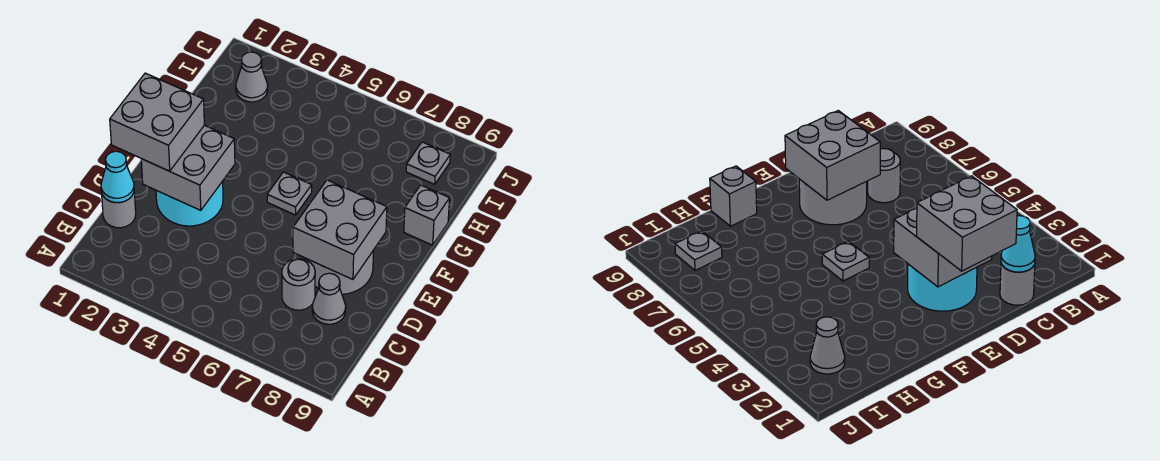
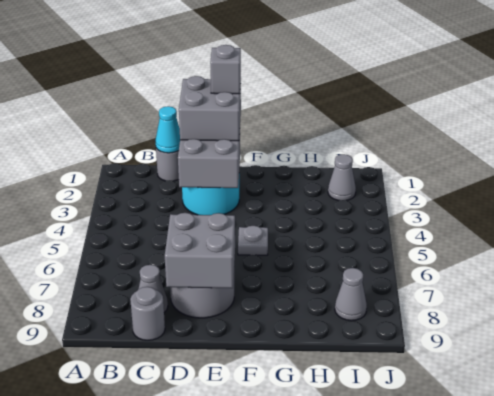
grey round brick C7 level 1 -> grey round brick C9 level 1
grey brick G9 level 1 -> grey brick E1 level 4
grey plate I8 level 1 -> grey cone I8 level 1

